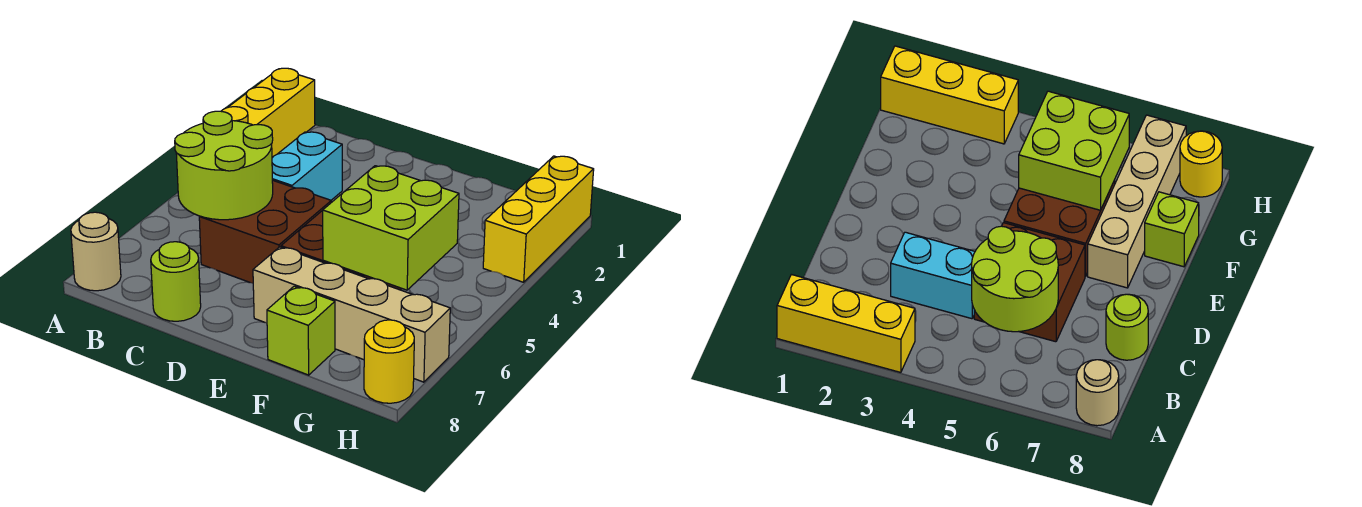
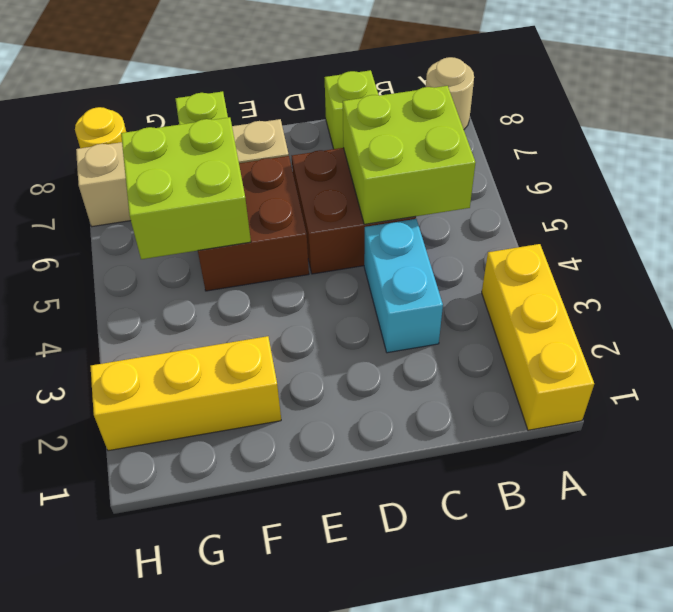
lime round brick B5:C6 level 2 -> lime brick B5:C6 level 2
lime round brick C8 level 1 -> lime brick C8 level 1
yellow brick H1:H3 level 1 -> yellow brick F2:H2 level 1

